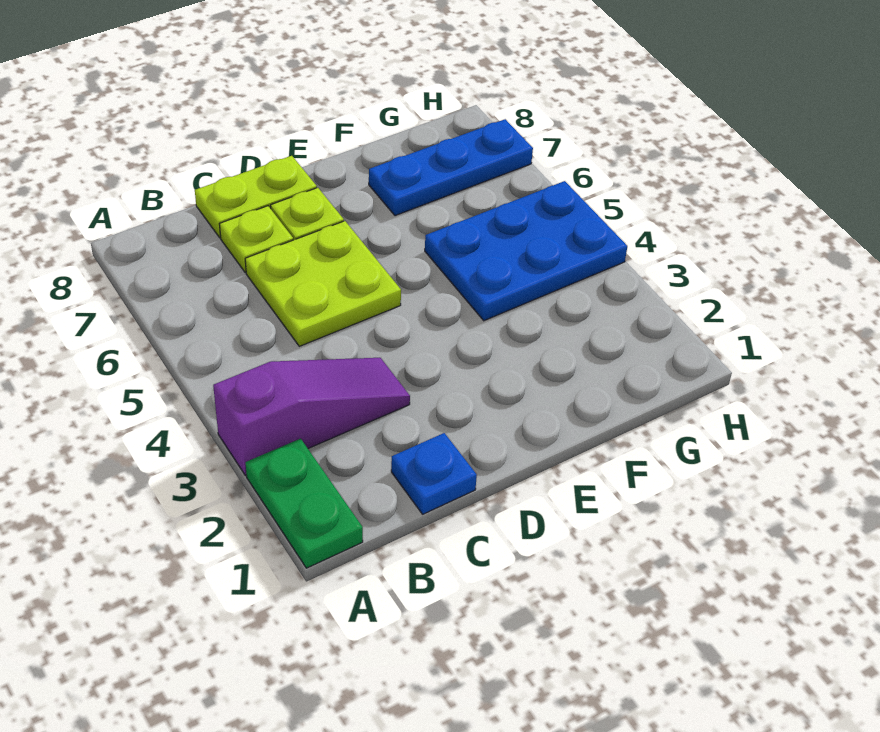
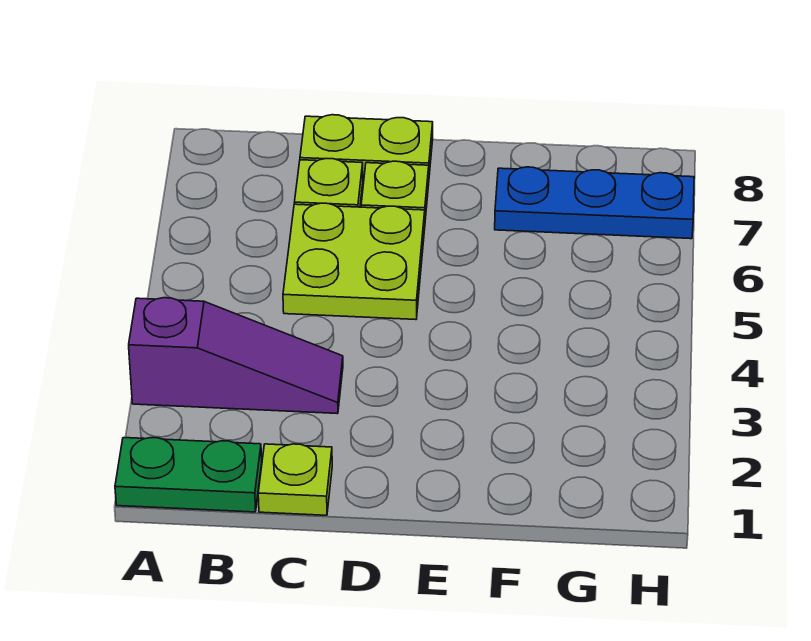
green plate A1:A2 level 1 -> green plate A1:B1 level 1
blue plate C1 level 1 -> lime plate C1 level 1
blue plate F4:H5 level 1 -> none

